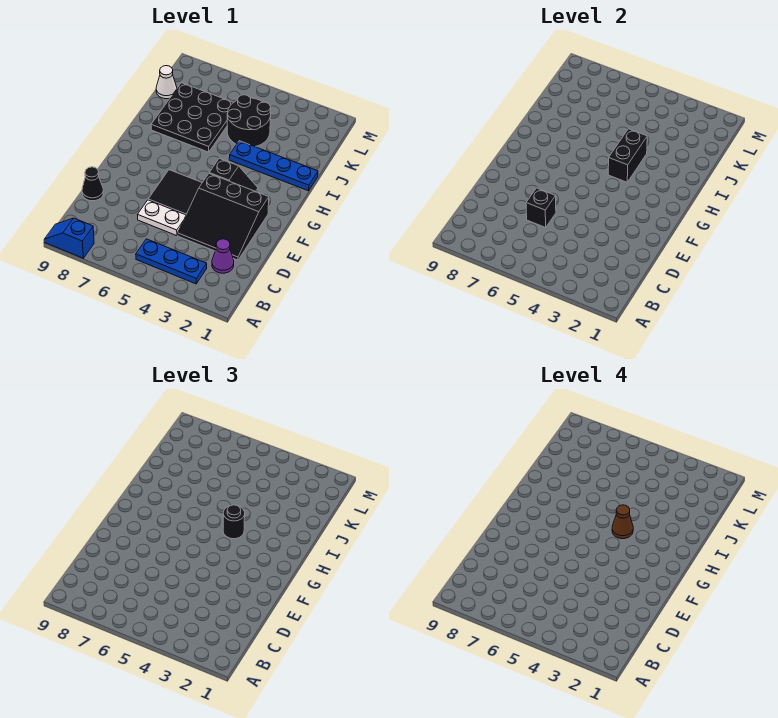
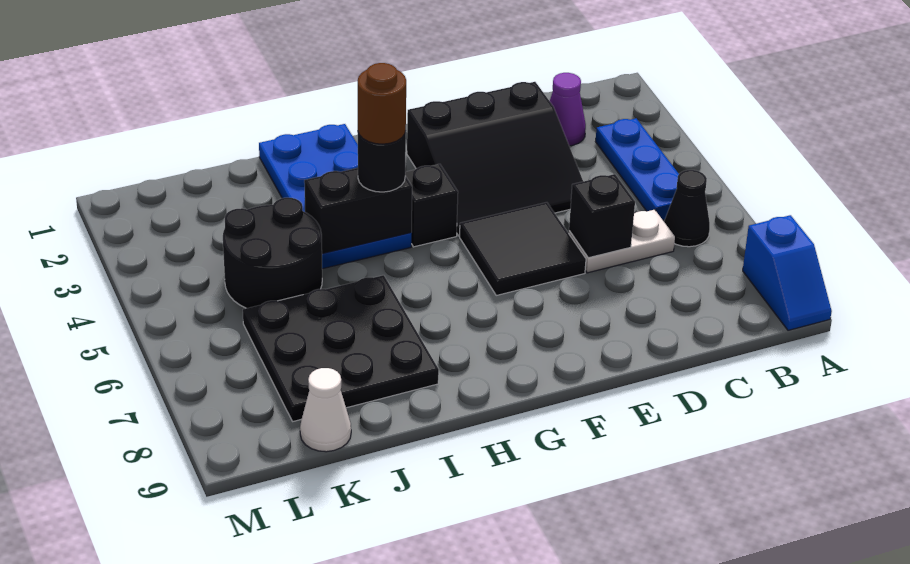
black slope D2:F4 level 1 top F -> black slope D2:F4 level 1 top 2
white plate D5:D6 level 1 -> white plate C6:D6 level 1
black cone D9 level 1 -> black cone B6 level 1
brown cone H4 level 4 -> brown round brick H4 level 4
blue plate I1:I4 level 1 -> blue plate H1:I4 level 1

